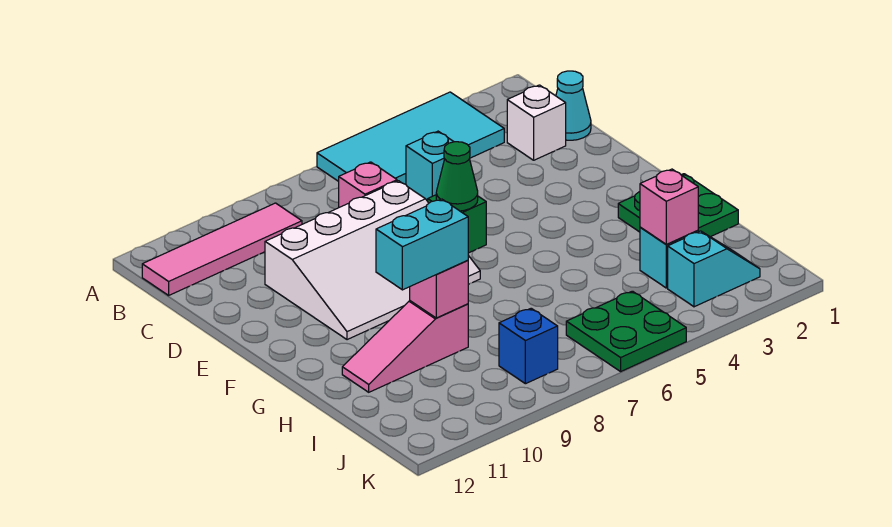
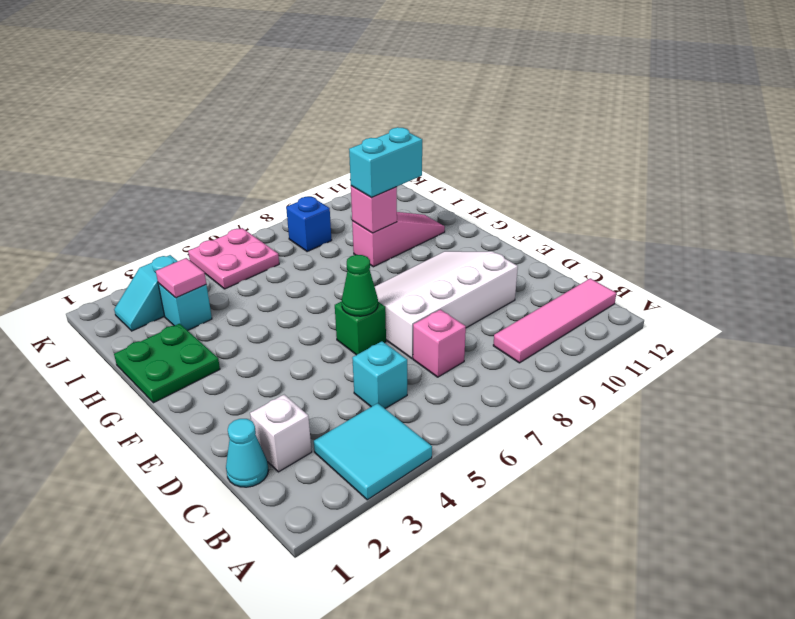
cyan tile A3:B6 level 1 -> cyan tile A3:B4 level 1
pink brick I3 level 2 -> pink tile I3 level 2
green plate J5:K6 level 1 -> pink plate J5:K6 level 1

